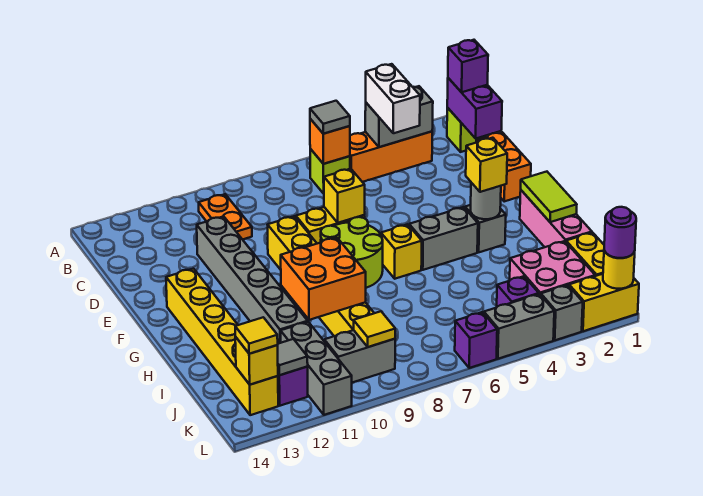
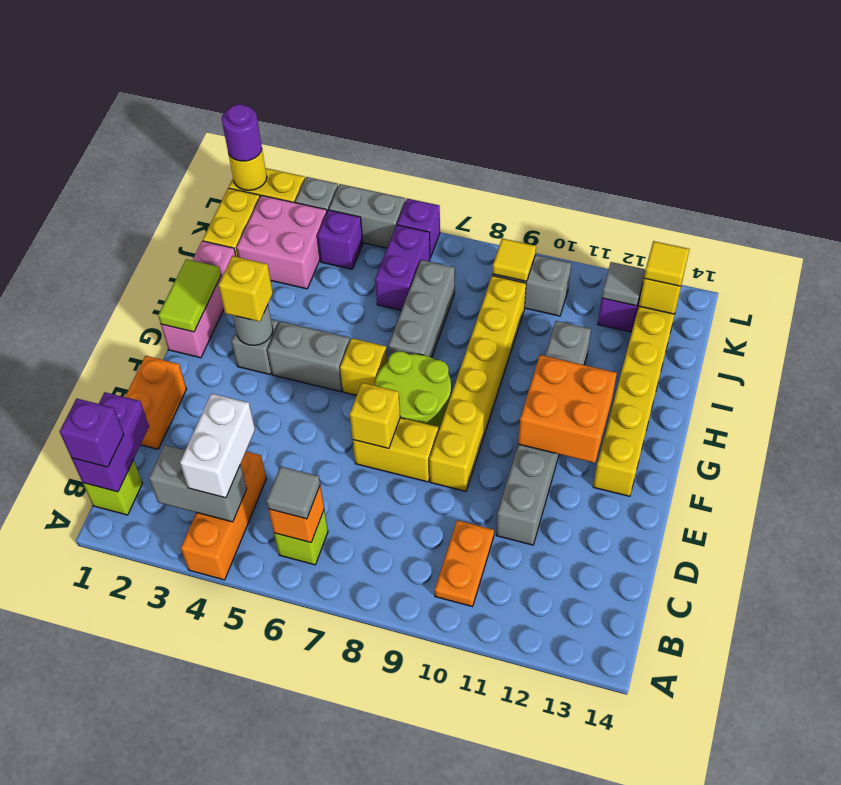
orange brick B3:B5 level 1 -> orange brick A4:C4 level 1
orange brick H9:I10 level 2 -> orange brick F11:G12 level 2
none -> purple brick J6:K6 level 1
grey brick J11:L11 level 1 -> grey brick H7:J7 level 1

